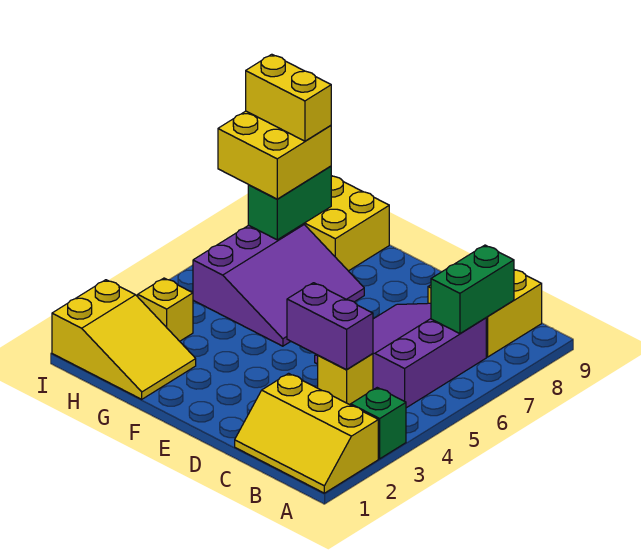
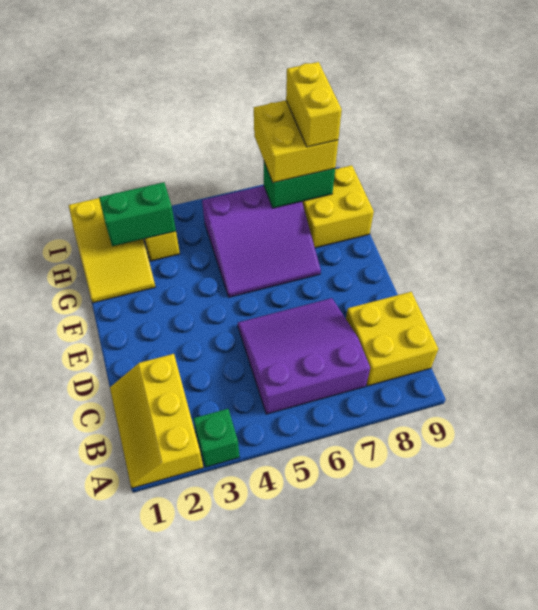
green brick B7:B8 level 2 -> green brick H2:H3 level 2
yellow brick C4 level 1 -> none
purple brick C4:D4 level 2 -> none

